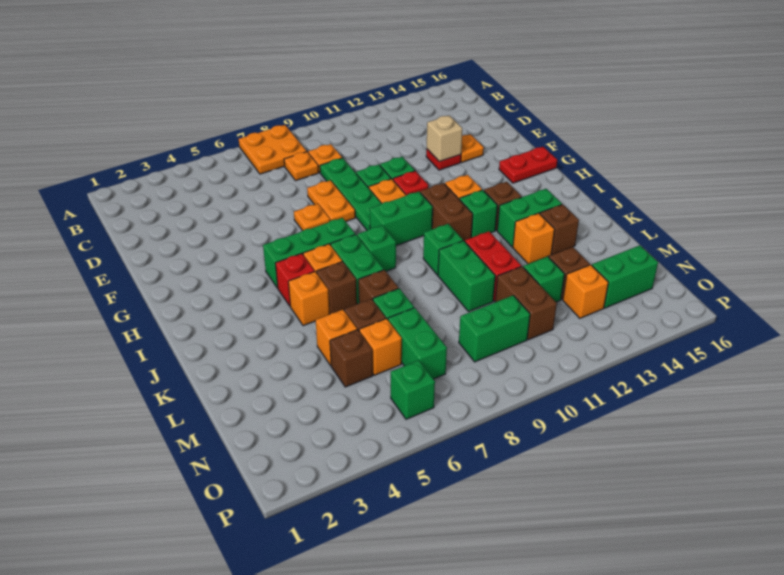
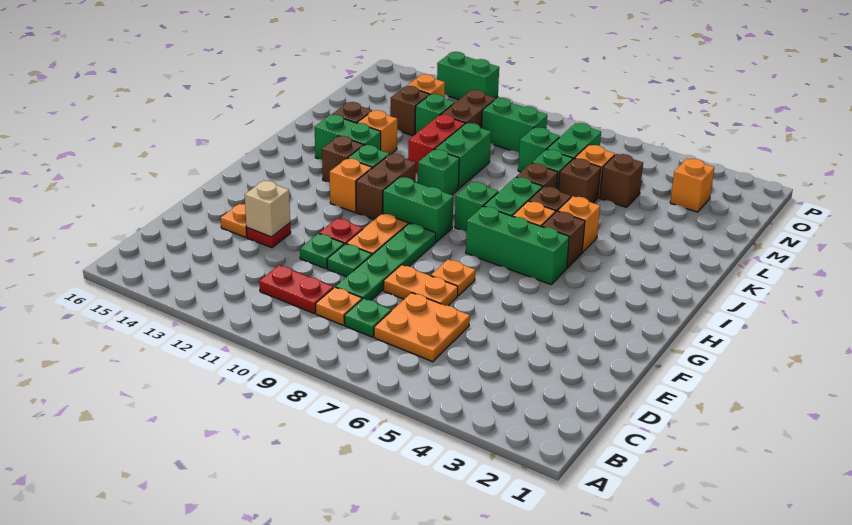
orange plate A7:B8 level 1 -> orange plate C6:D7 level 1
orange plate C8 level 1 -> green plate C8 level 1
orange plate E8:F8 level 1 -> orange plate E7:E8 level 1
red plate G15:G16 level 1 -> red plate C10:C11 level 1
red brick I5 level 1 -> brown brick I5 level 1
orange brick L5 level 1 -> orange brick N3 level 1
green brick N14:N15 level 1 -> green brick P12:P13 level 1
green brick O6 level 1 -> green brick M8 level 1

